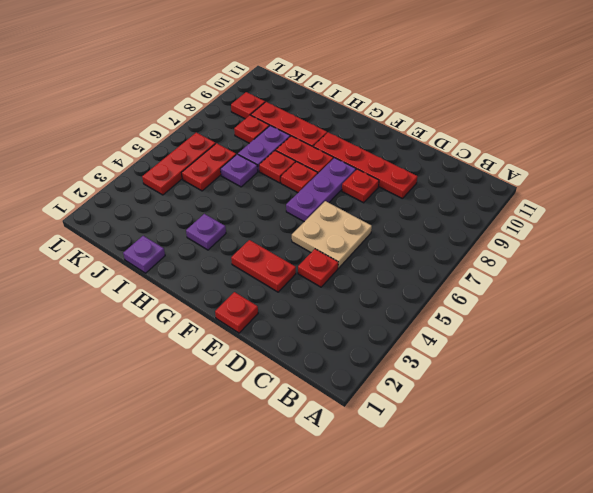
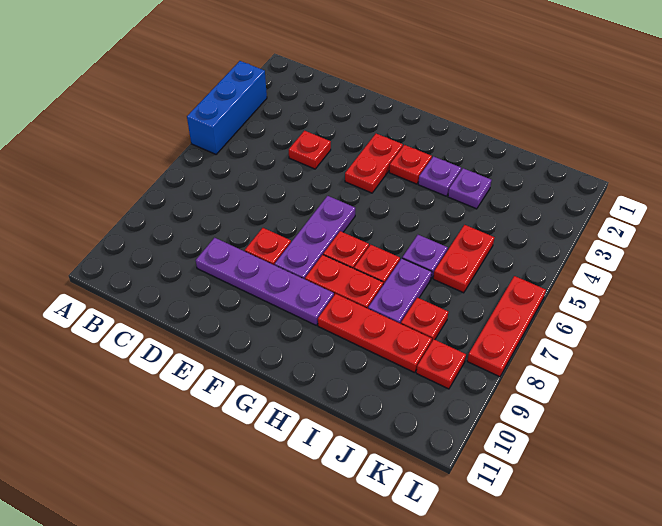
none -> blue brick A3:A5 level 1
tan plate D5:E6 level 1 -> none
red plate D9:G9 level 1 -> purple plate D9:G9 level 1
red plate E1 level 1 -> red plate G3 level 1
red plate E3:F3 level 1 -> red plate F3:F4 level 1
purple plate I1 level 1 -> purple plate I3 level 1
red plate K4:K6 level 1 -> red plate L6:L8 level 1

